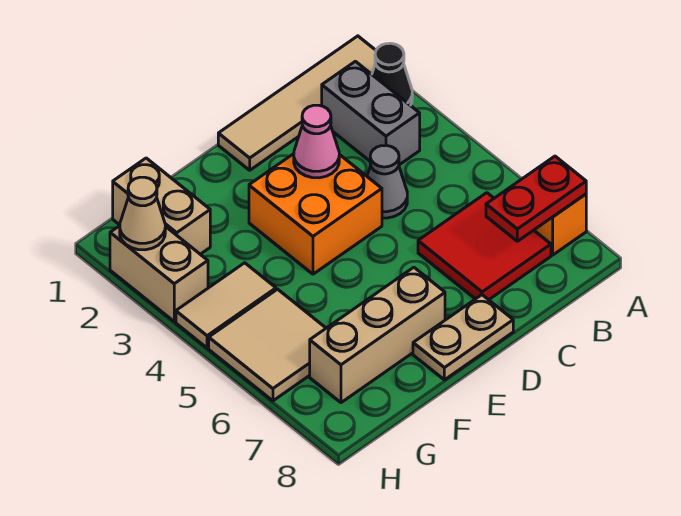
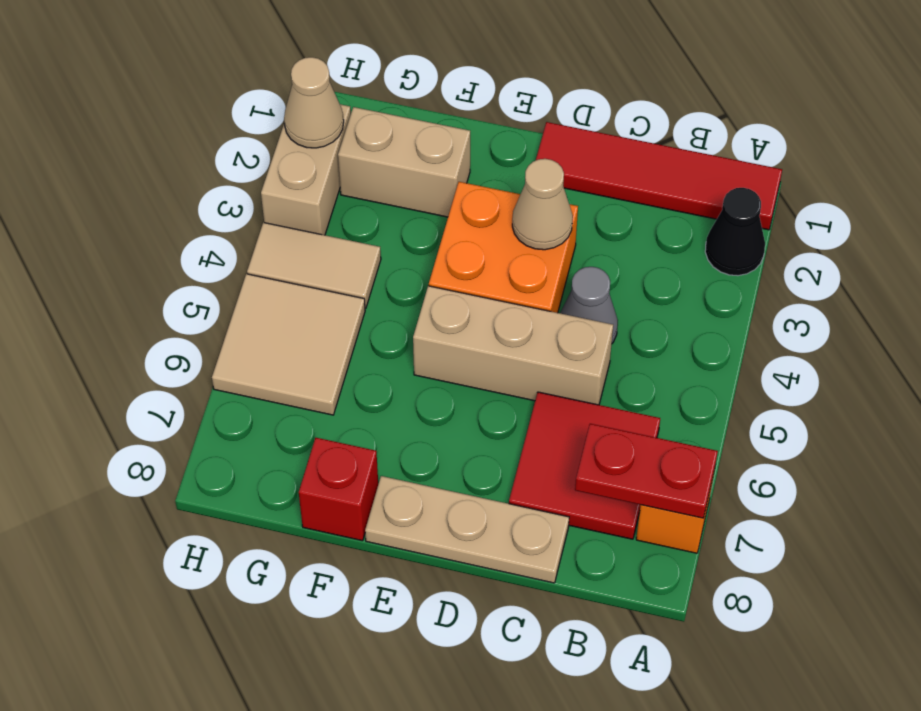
tan tile A1:D1 level 1 -> red tile A1:D1 level 1
grey brick B2:B3 level 1 -> none
pink cone D3 level 2 -> tan cone D3 level 2
tan plate D8:E8 level 1 -> tan plate C8:E8 level 1
tan brick E7:G7 level 1 -> tan brick C5:E5 level 1
none -> red brick F8 level 1
tan brick G1:G2 level 1 -> tan brick F2:G2 level 1

